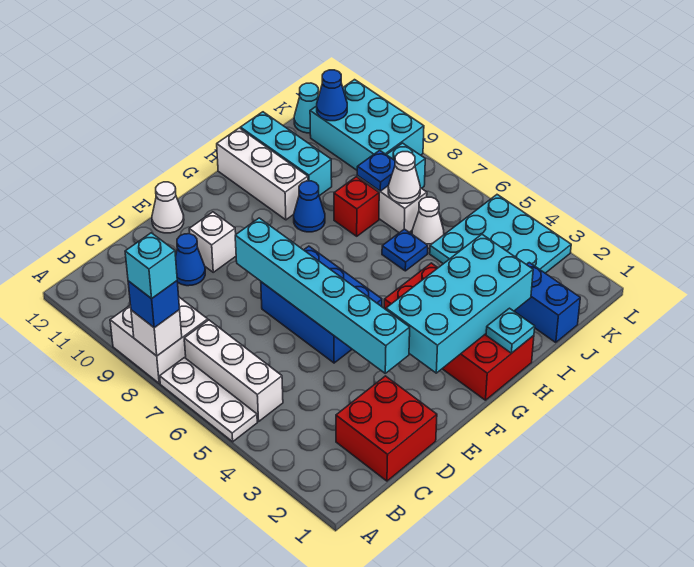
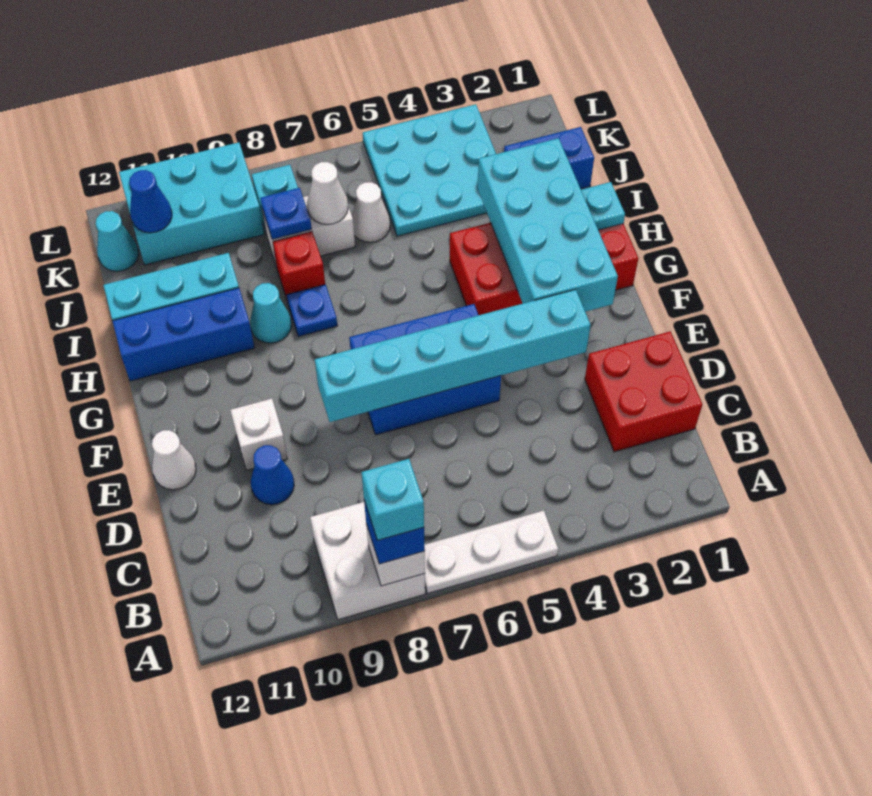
white brick B5:B7 level 1 -> none
blue cone H9 level 1 -> cyan cone H9 level 1
white brick H10:H12 level 1 -> blue brick H10:H12 level 1
blue plate I6 level 1 -> blue plate H8 level 1

